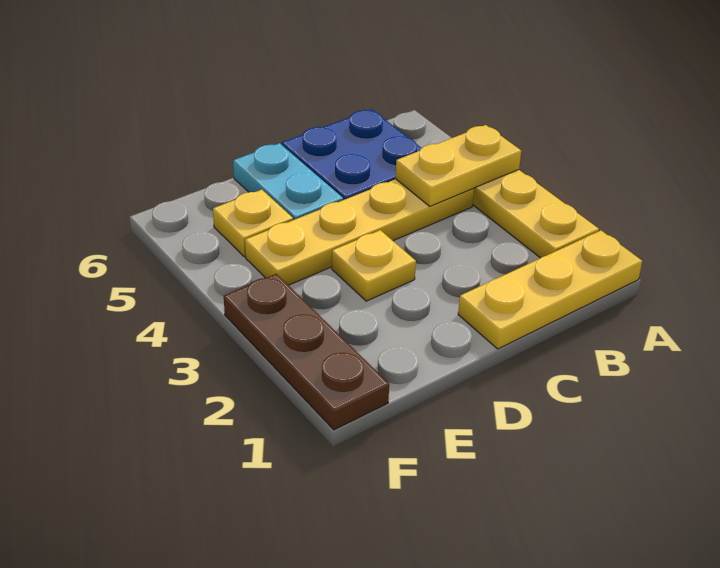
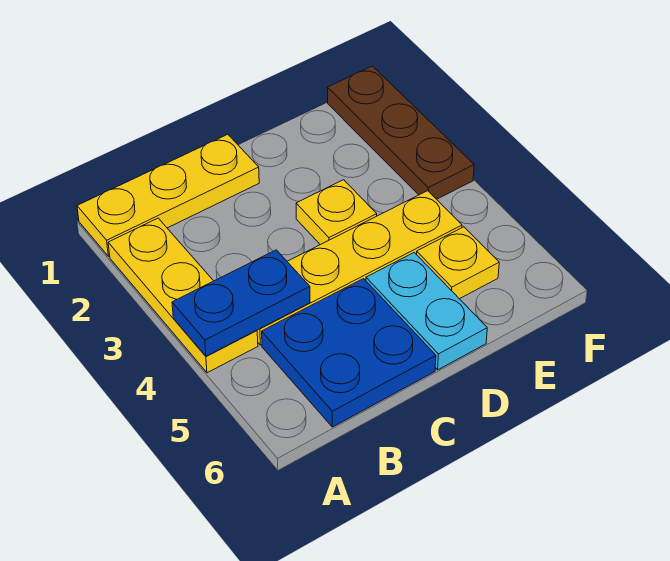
yellow plate A4:B4 level 2 -> blue plate A4:B4 level 2

